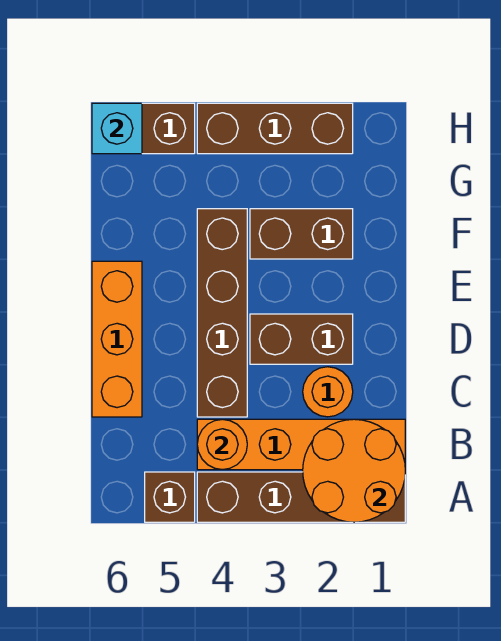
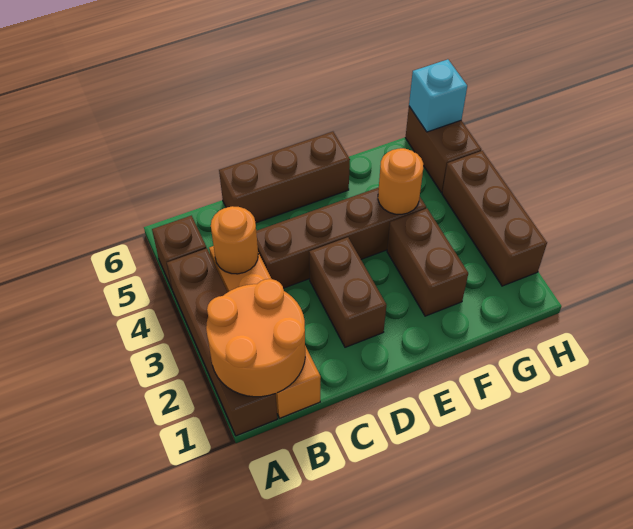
orange round brick C2 level 1 -> orange round brick F4 level 2
orange brick C6:E6 level 1 -> brown brick C6:E6 level 1

